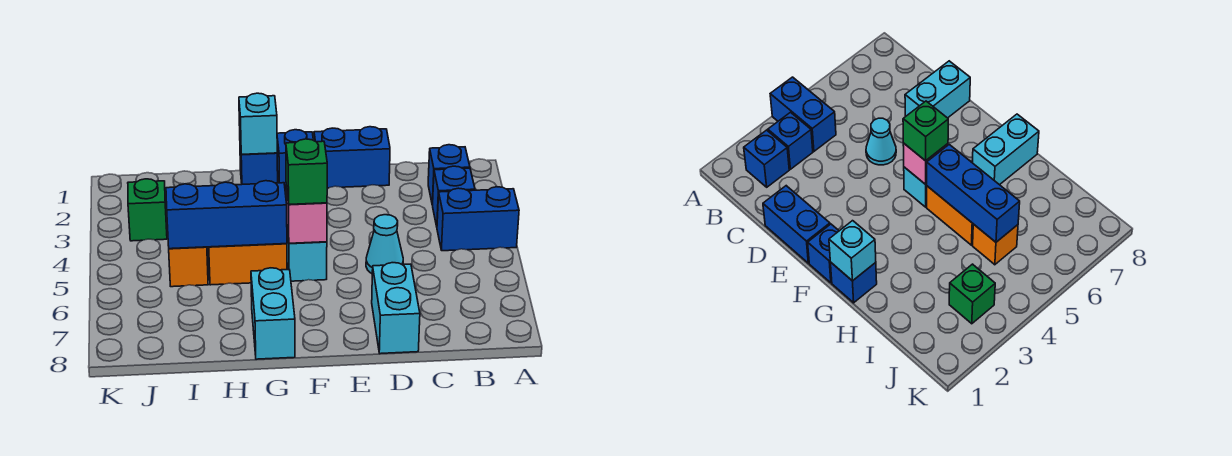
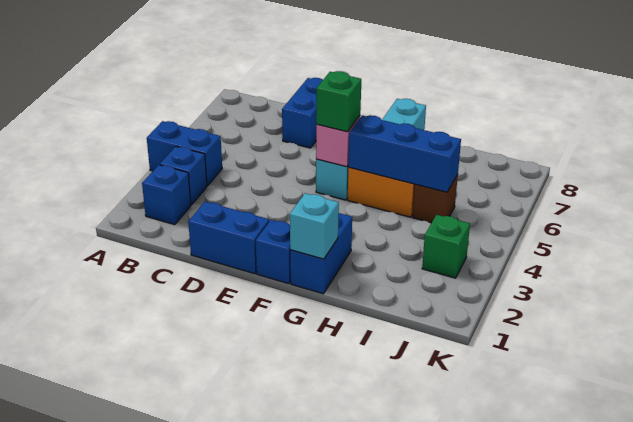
cyan cone D5 level 1 -> none
cyan brick D7:D8 level 1 -> blue brick D7:D8 level 1
blue brick G1 level 1 -> blue brick G1:G2 level 1
orange brick I5 level 1 -> brown brick I5 level 1

